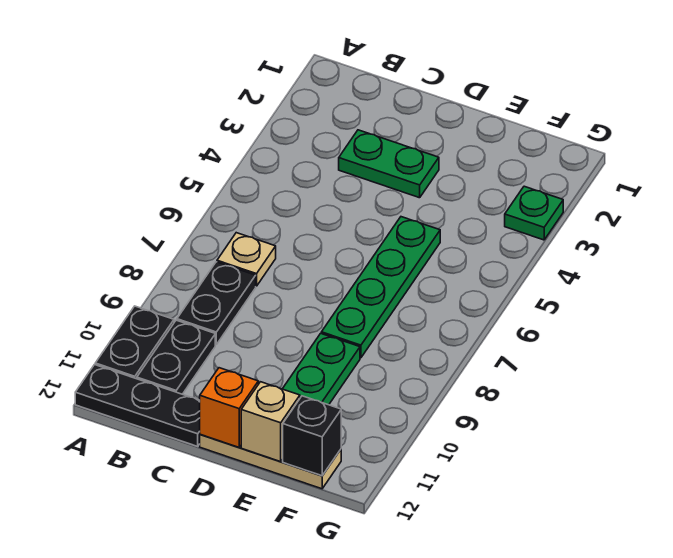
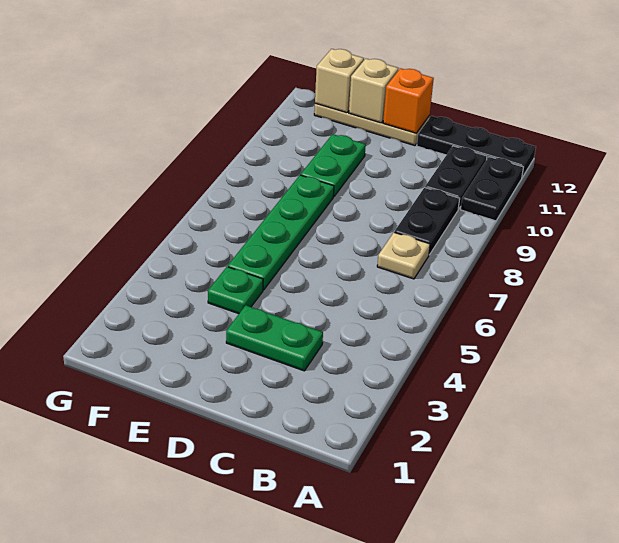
black brick F12 level 2 -> tan brick F12 level 2
green plate G3 level 1 -> green plate E4 level 1

